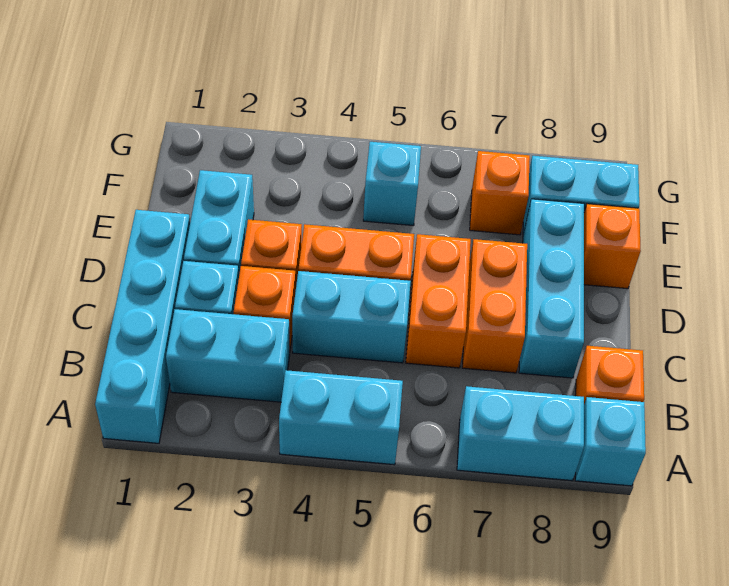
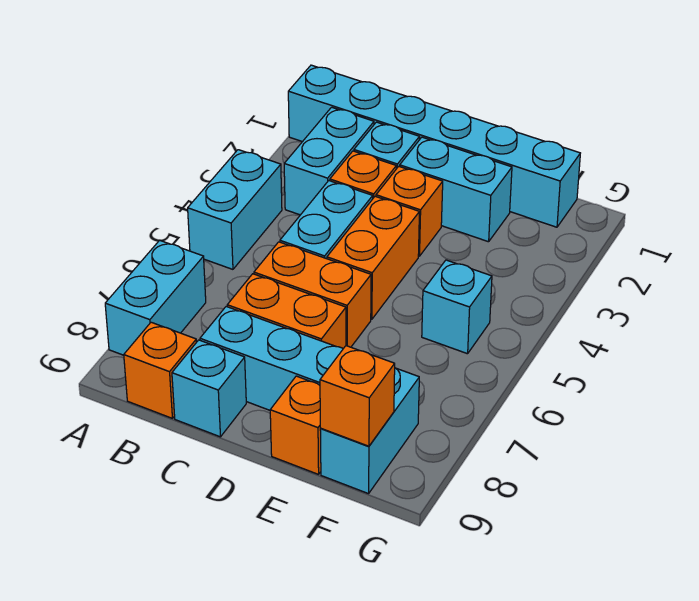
cyan brick A1:D1 level 1 -> cyan brick A1:F1 level 1
cyan brick A9 level 1 -> cyan brick C9 level 1
orange brick F7 level 1 -> orange brick F9 level 2

